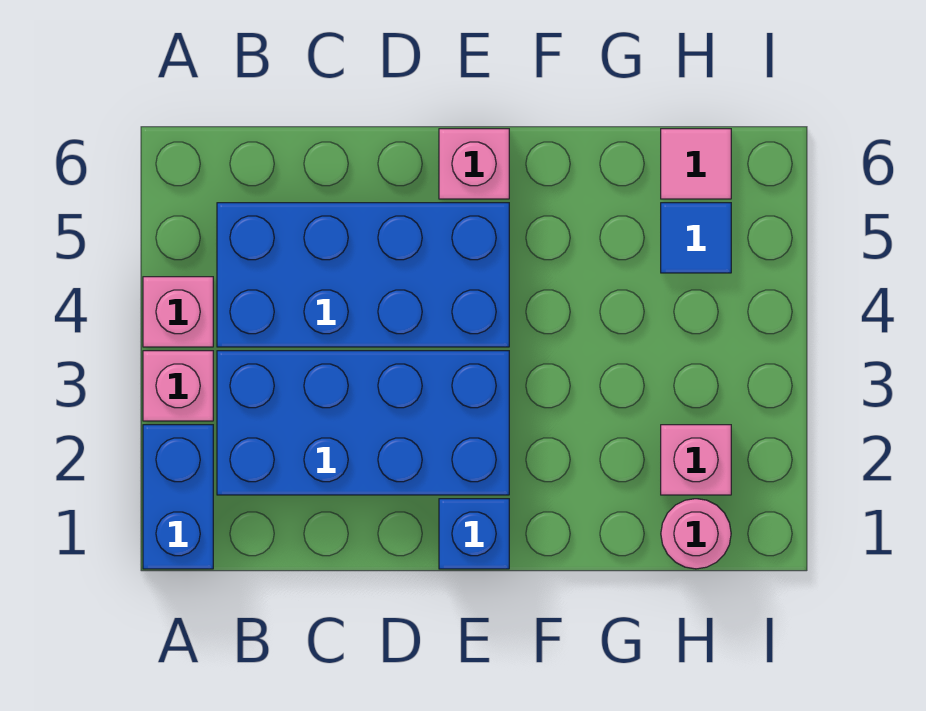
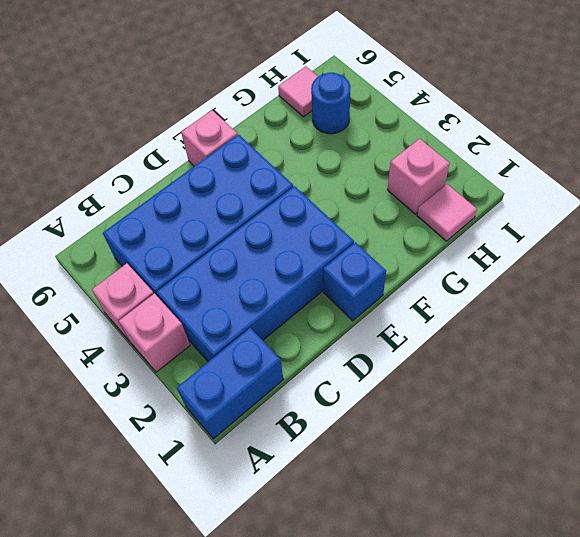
blue brick A1:A2 level 1 -> blue brick A1:B1 level 1
pink round brick H1 level 1 -> pink tile H1 level 1
blue tile H5 level 1 -> blue round brick H5 level 1

